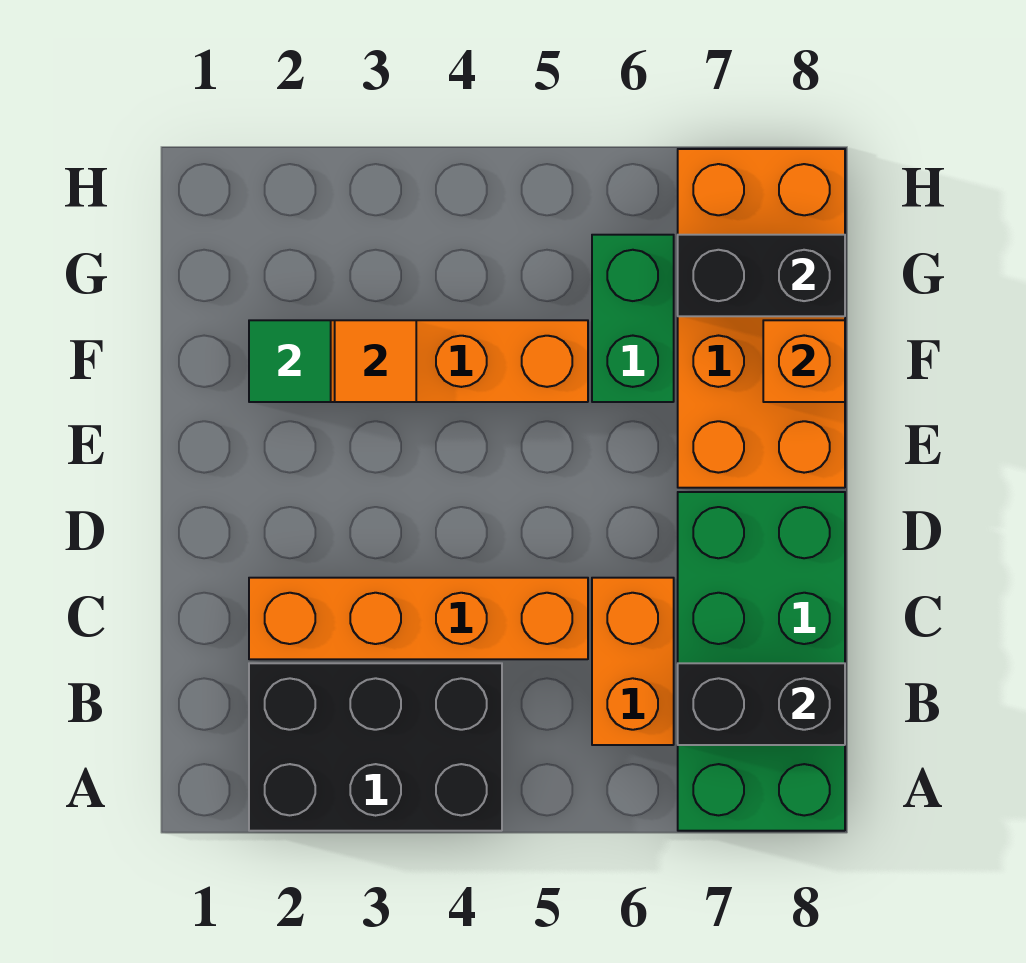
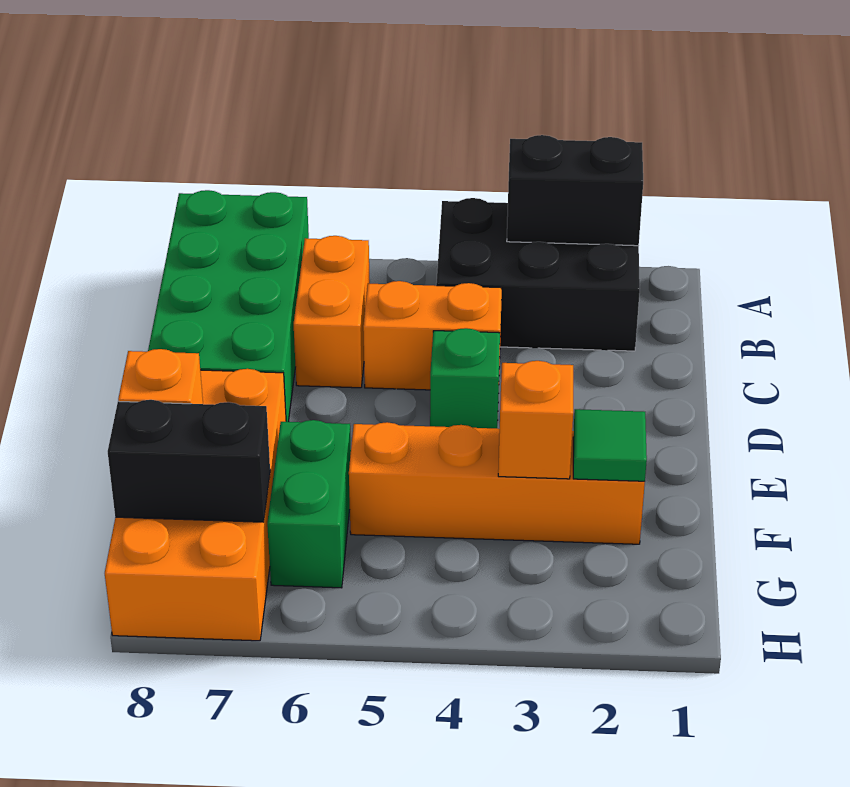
black brick B7:B8 level 2 -> black brick A2:A3 level 2
orange brick C2:C5 level 1 -> orange brick C4:C5 level 1
none -> green brick D4 level 1
orange tile F3 level 2 -> orange brick F3 level 2

